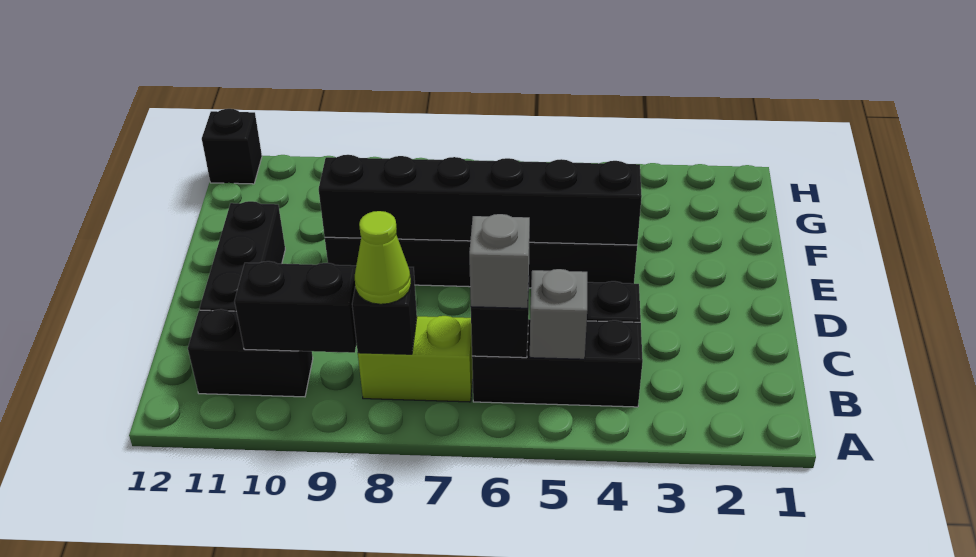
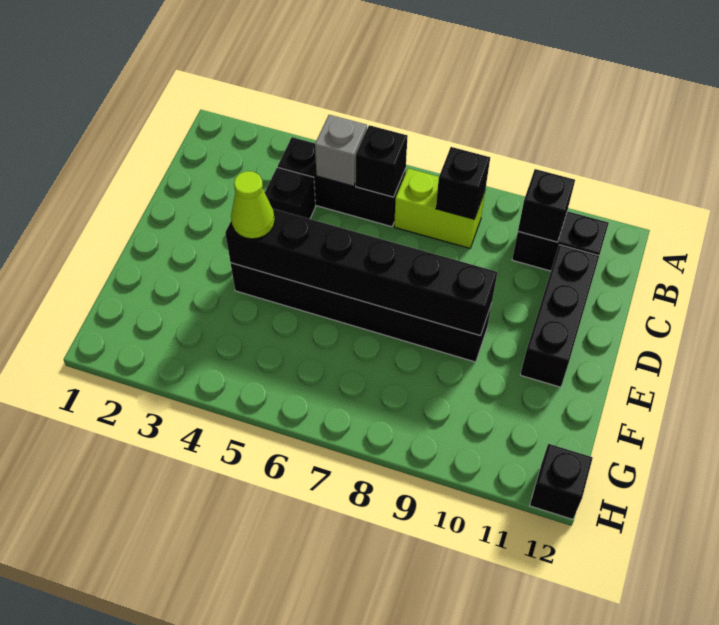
grey brick B6 level 3 -> none
lime cone B8 level 3 -> lime cone E4 level 3
black brick B9:B10 level 2 -> black brick B10 level 2

